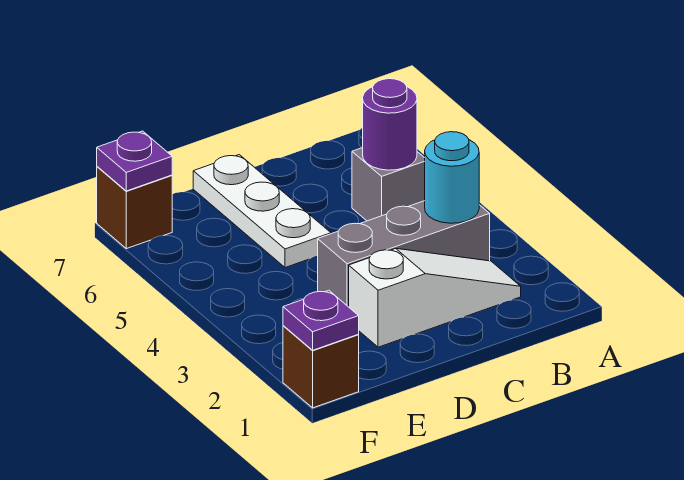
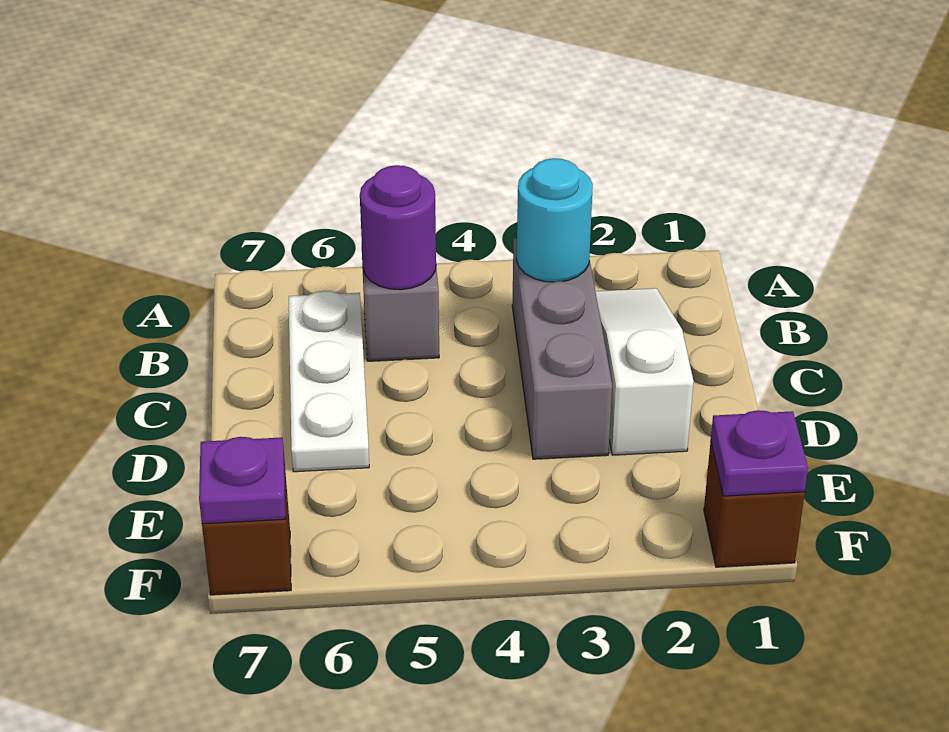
white plate D5:D7 level 1 -> white plate B6:D6 level 1

